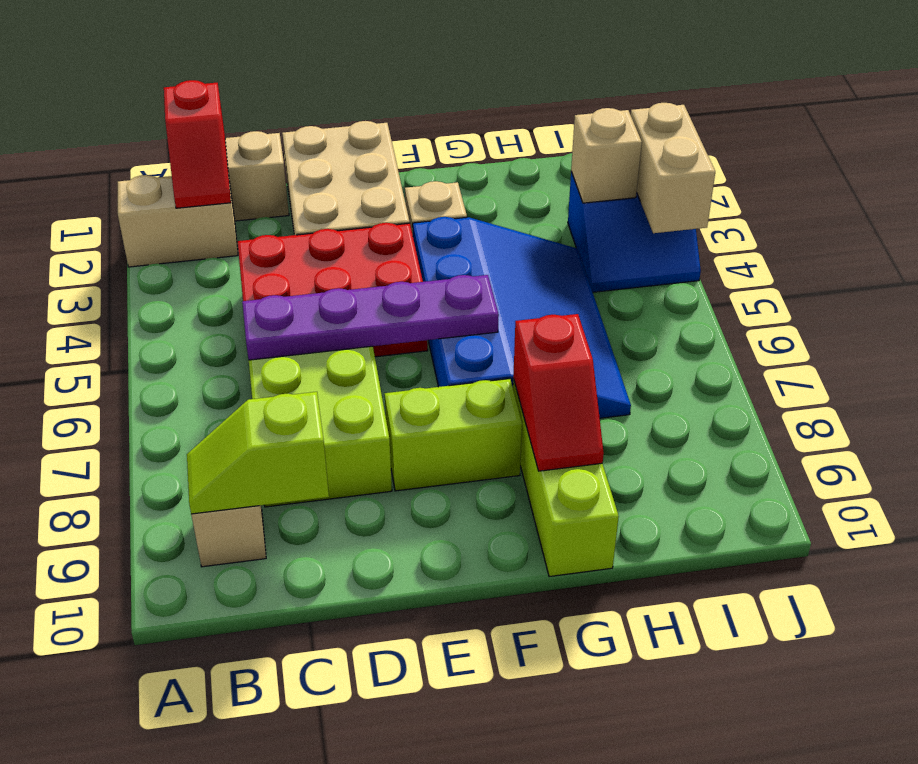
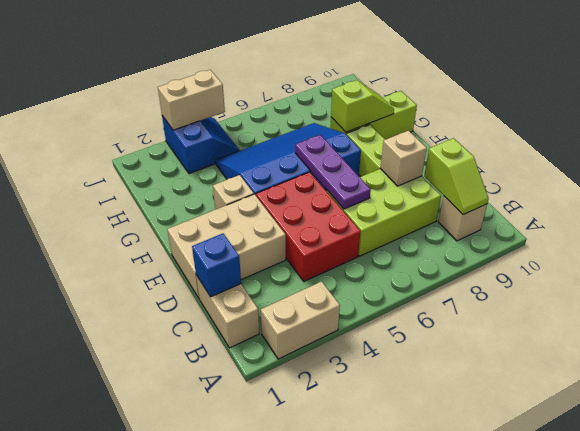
tan brick A2:B2 level 1 -> tan brick A2:A3 level 1
red slope B1:B2 level 2 top 1 -> none
none -> blue brick C1 level 2
purple plate C6:F6 level 2 -> purple plate D6:F6 level 2
red slope G8:G9 level 2 top 8 -> lime slope G8:G9 level 2 top 8
tan brick I3 level 2 -> tan brick D8 level 2

